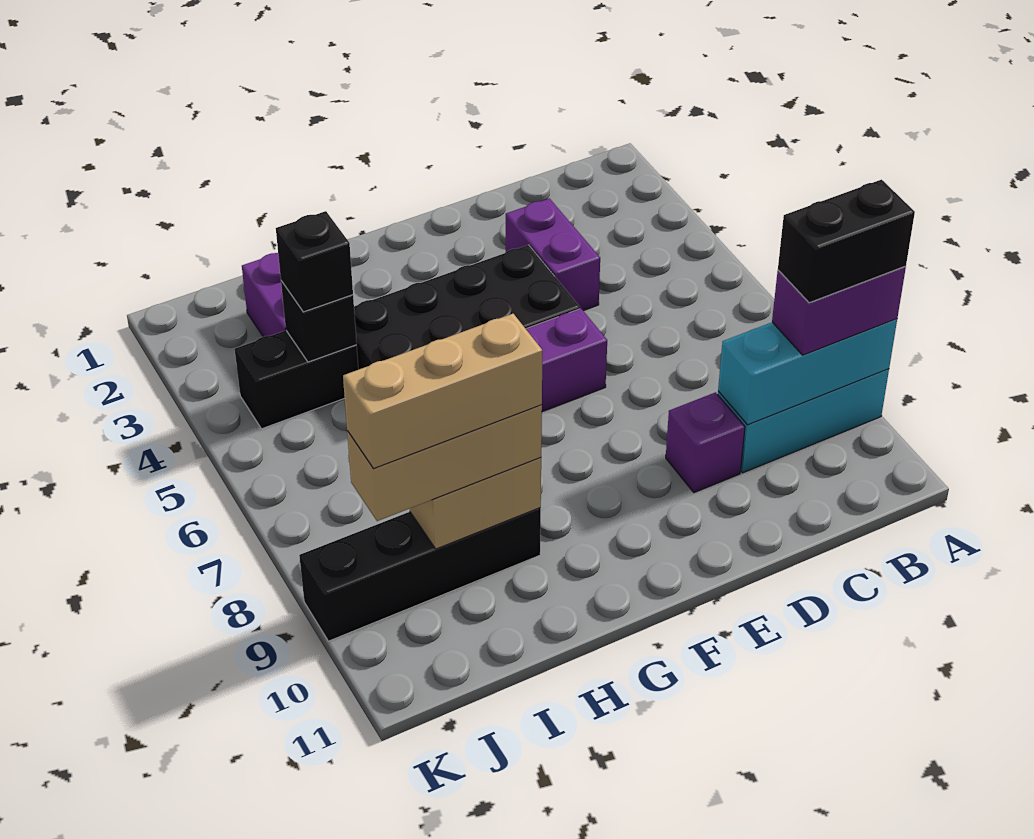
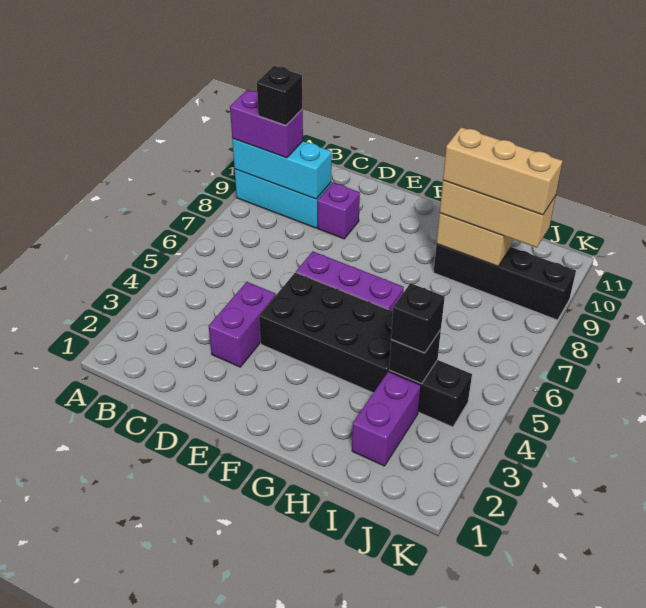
black brick A9:B9 level 4 -> black brick B9 level 4

